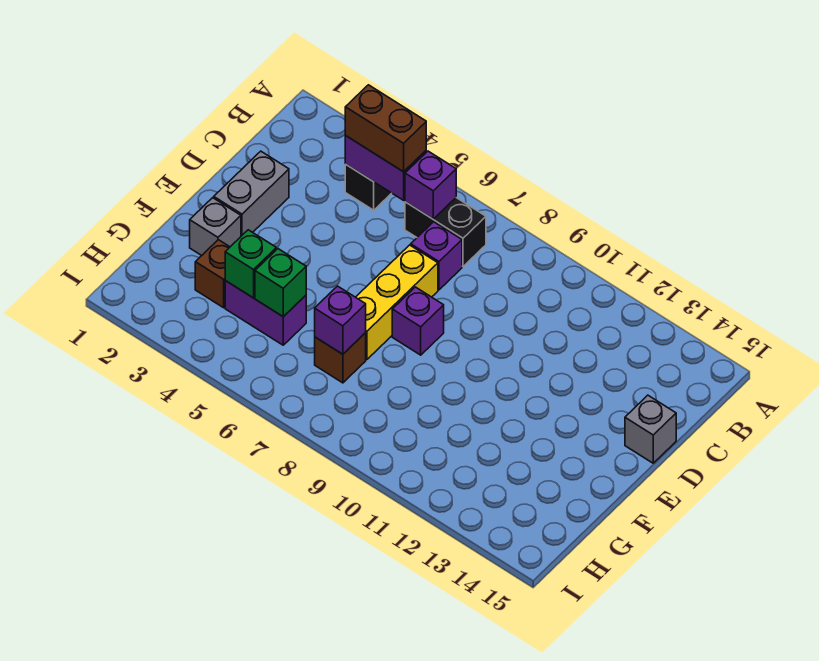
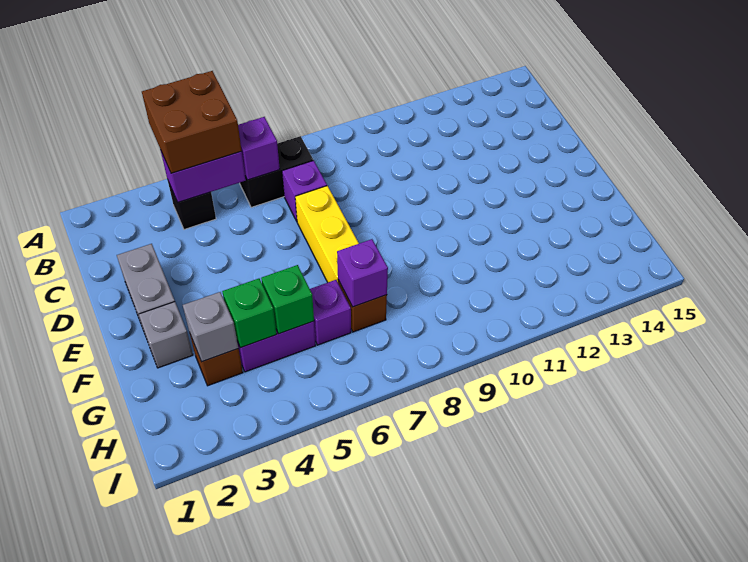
brown brick B4:B5 level 3 -> brown brick A4:B5 level 3
grey brick D15 level 1 -> grey brick G3 level 2
purple brick E8 level 1 -> purple brick G6 level 1

